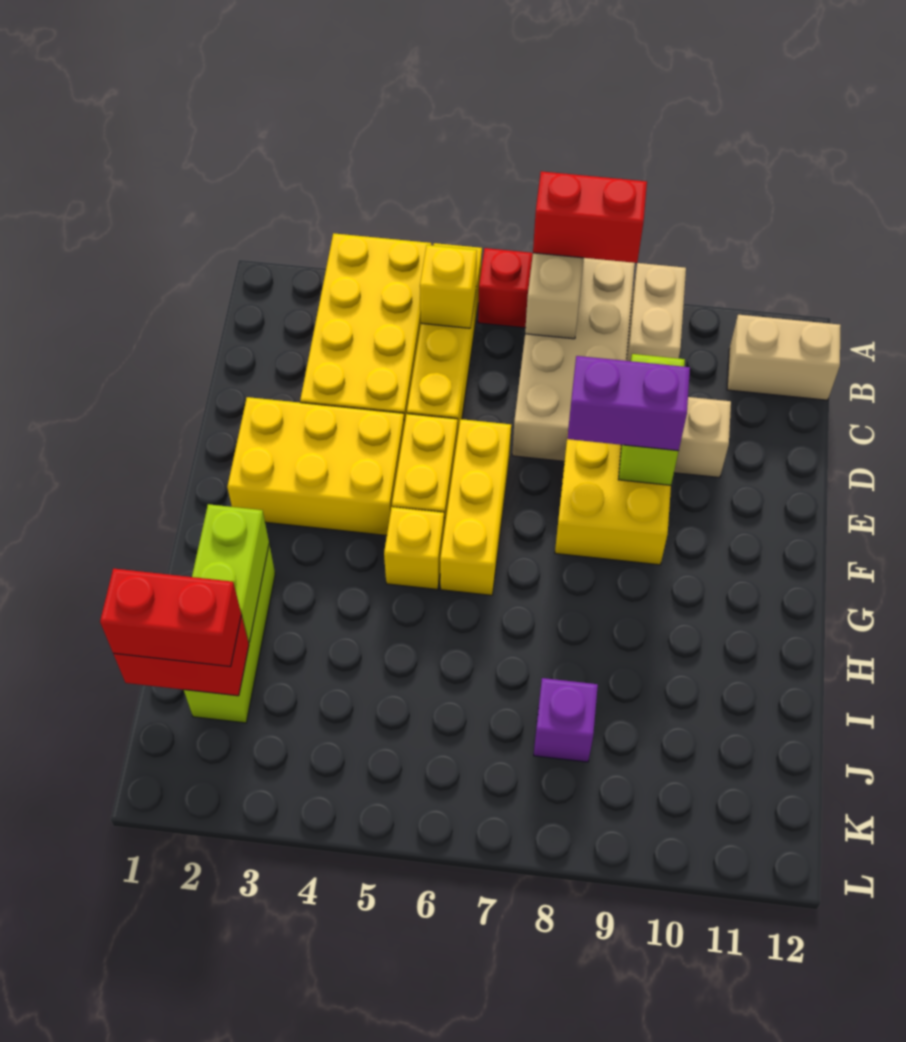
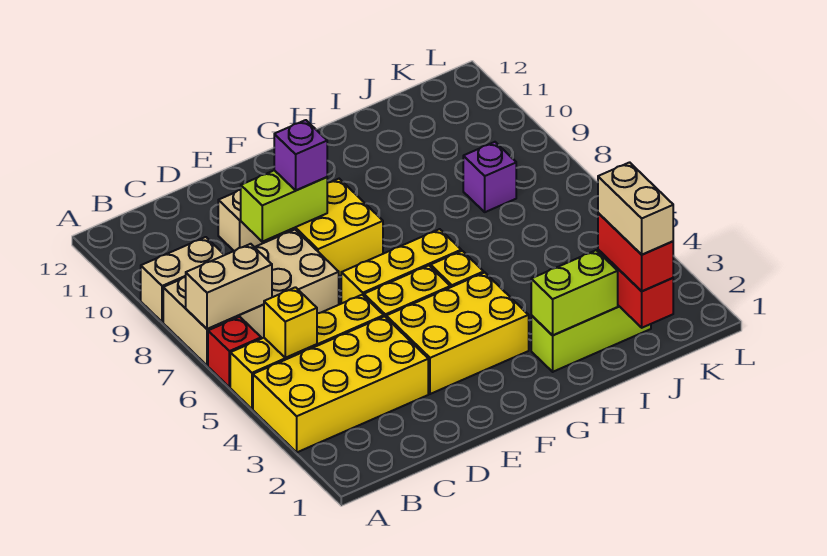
red brick A7:A8 level 3 -> none
tan brick B11:B12 level 1 -> tan brick J1:J2 level 4
yellow brick E2:F4 level 1 -> yellow brick E3:G4 level 1
purple brick E8:E9 level 3 -> purple brick E9 level 3

